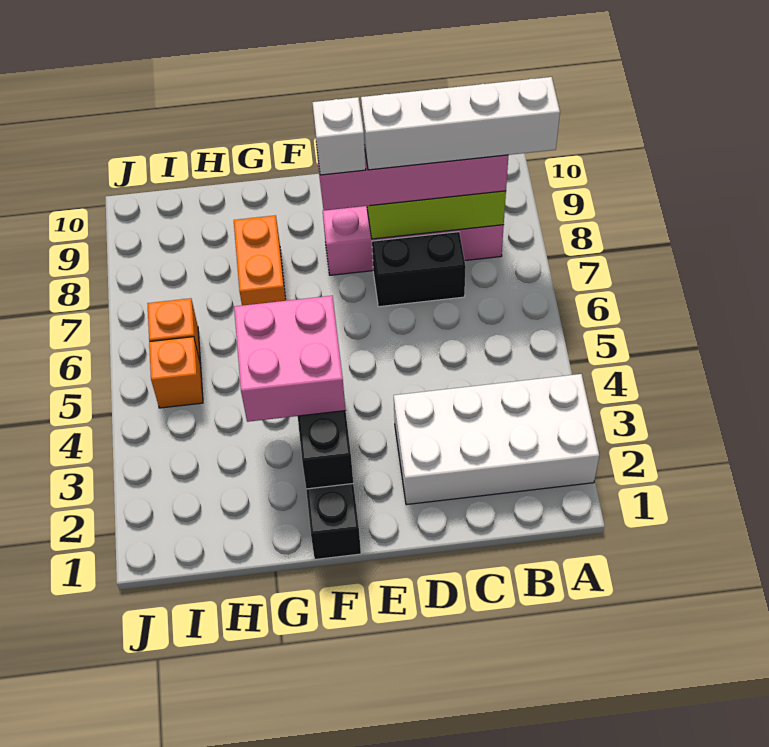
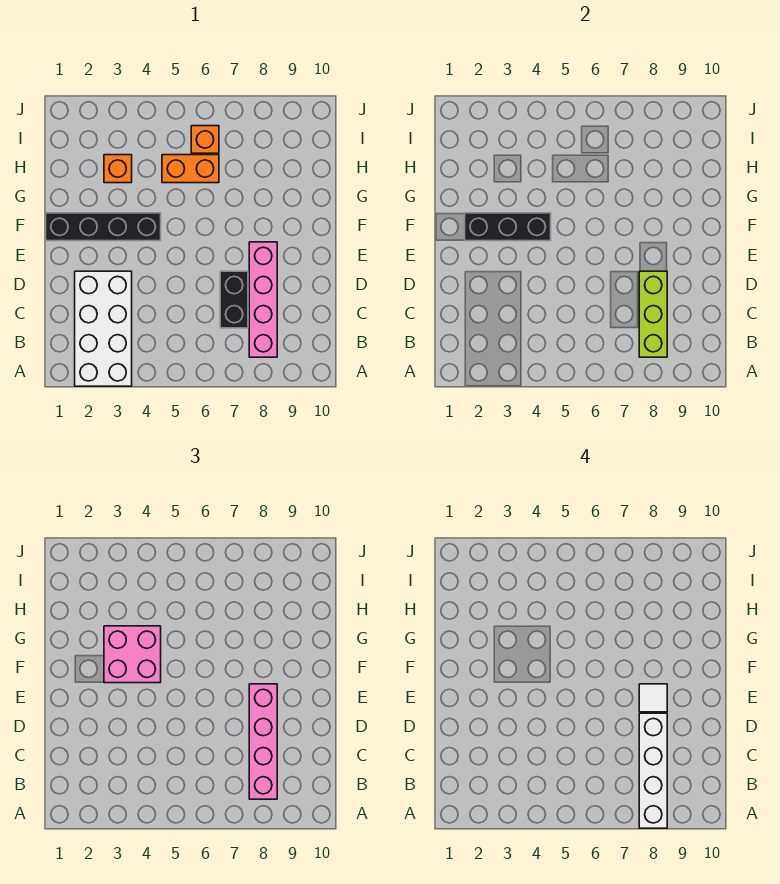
white brick E8 level 4 -> white tile E8 level 4
orange brick G7:G8 level 1 -> orange brick H5:H6 level 1
orange brick I5 level 1 -> orange brick H3 level 1

